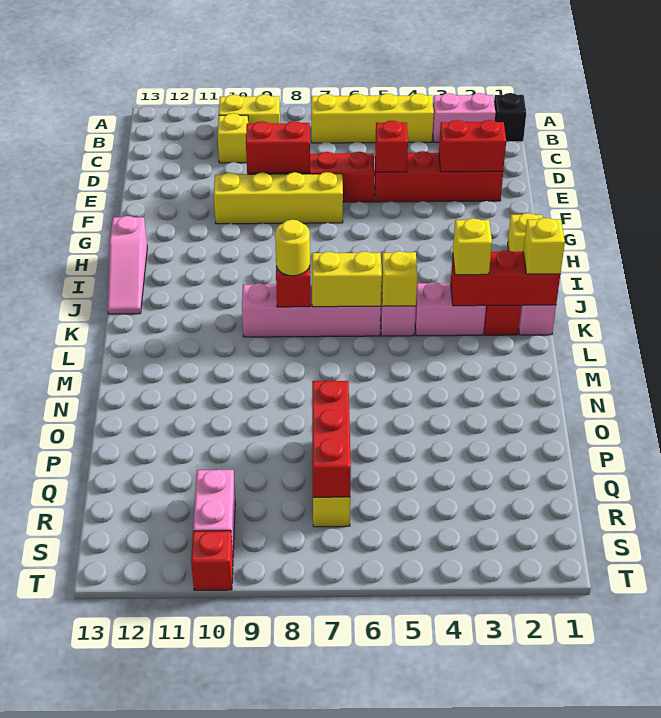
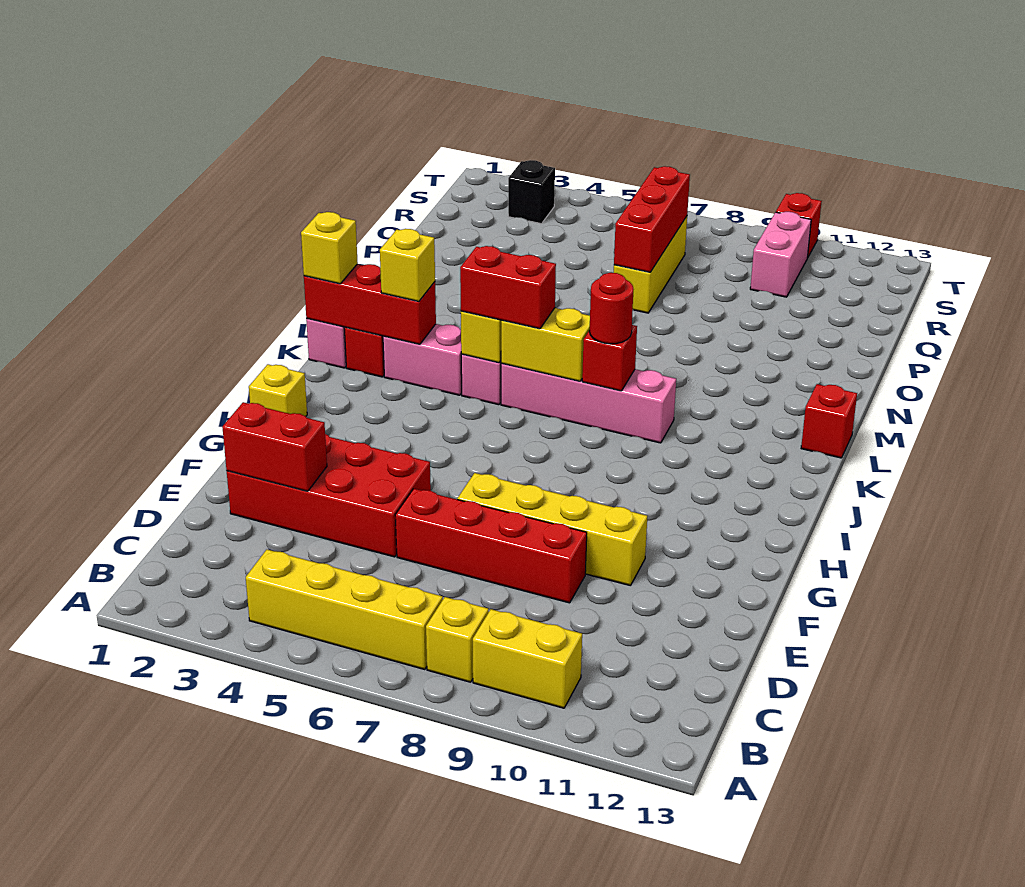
black brick B1 level 1 -> black brick S3 level 1
pink brick B2:B3 level 1 -> none
yellow brick C10 level 1 -> yellow brick B8 level 1
red brick E2:E5 level 1 -> red brick E2:F5 level 1
red brick E5 level 2 -> red brick L13 level 1
red brick E8:E9 level 2 -> red brick K5:K6 level 3
pink slope H13:J13 level 1 top H -> none
yellow round brick K8 level 3 -> red round brick K8 level 3

